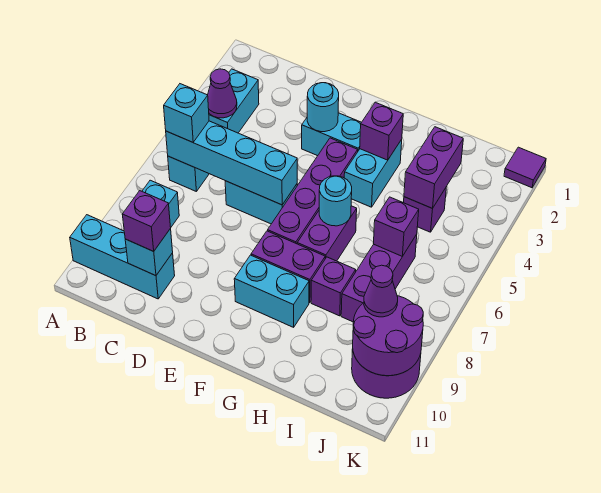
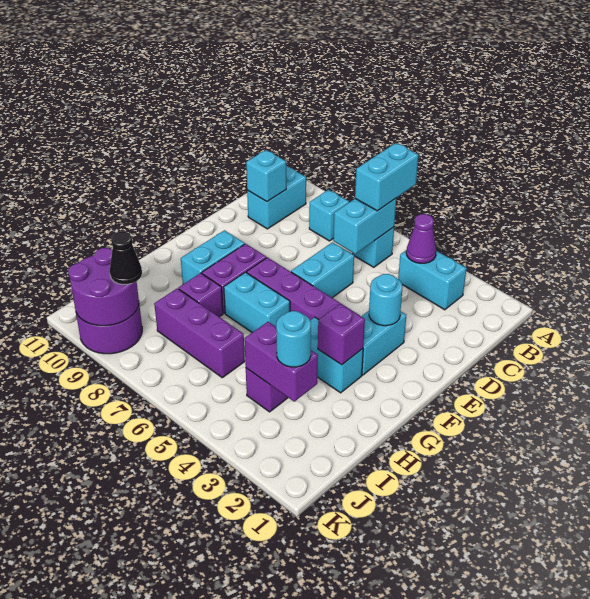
cyan brick A10:C10 level 1 -> cyan brick B10:C10 level 1
cyan brick B6:E6 level 2 -> cyan brick B6:C6 level 2
cyan brick B6 level 3 -> cyan brick A6:B6 level 3
purple brick C10 level 3 -> none
purple brick G6:G7 level 1 -> cyan brick G6:G7 level 1
cyan round brick G6 level 2 -> cyan round brick I3 level 3
purple brick I6 level 2 -> none
purple cone J9 level 3 -> black cone J9 level 3
purple tile K1 level 1 -> none

